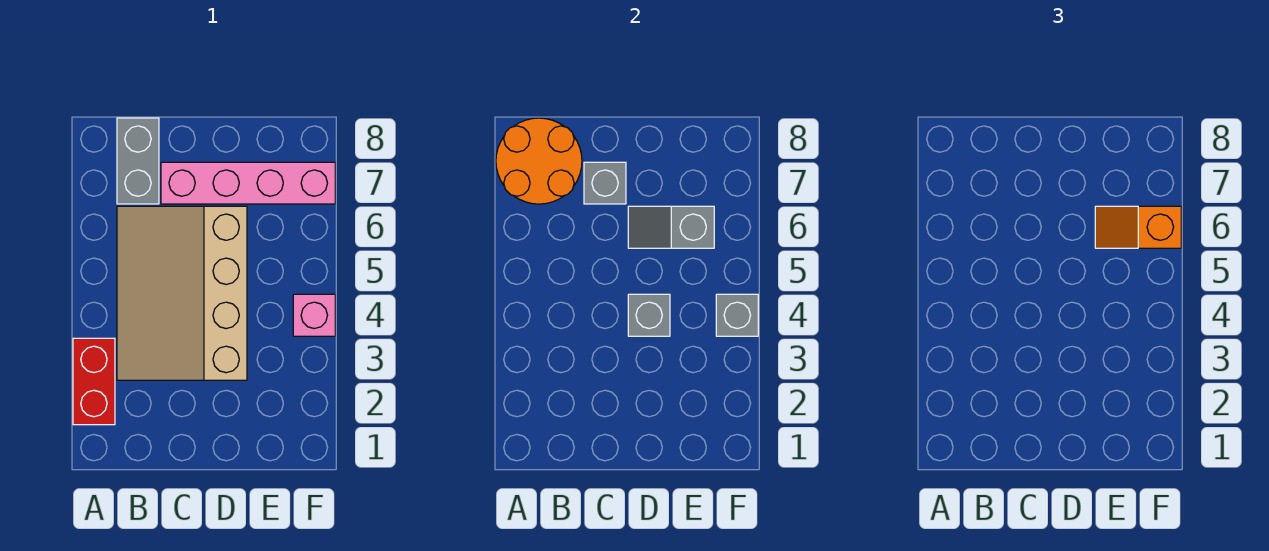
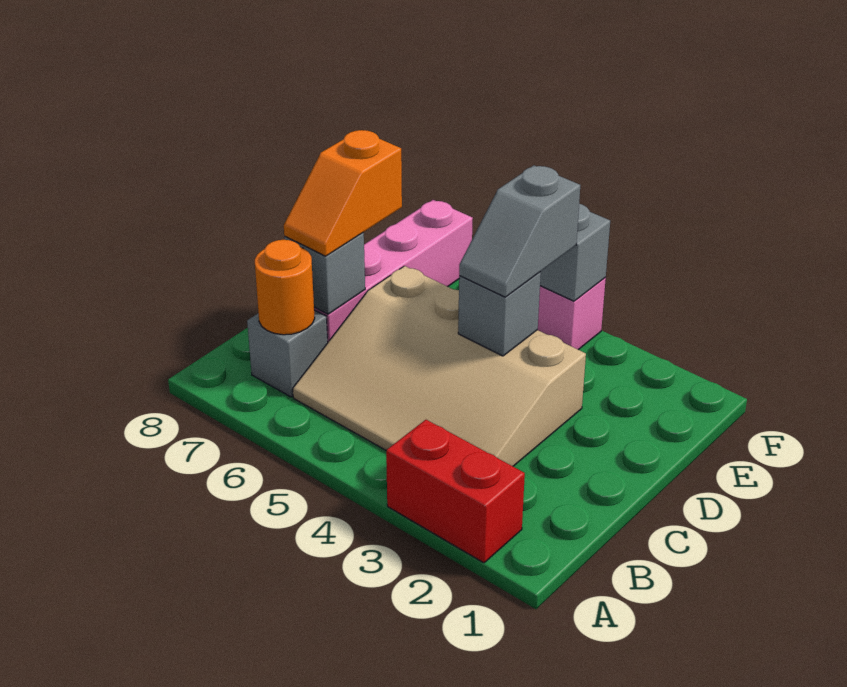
orange round brick A7:B8 level 2 -> orange round brick B7 level 2
grey brick B7:B8 level 1 -> grey brick B7 level 1
grey slope D6:E6 level 2 top E -> grey slope D4:E4 level 3 top E
orange slope E6:F6 level 3 top F -> orange slope C7:D7 level 3 top D

